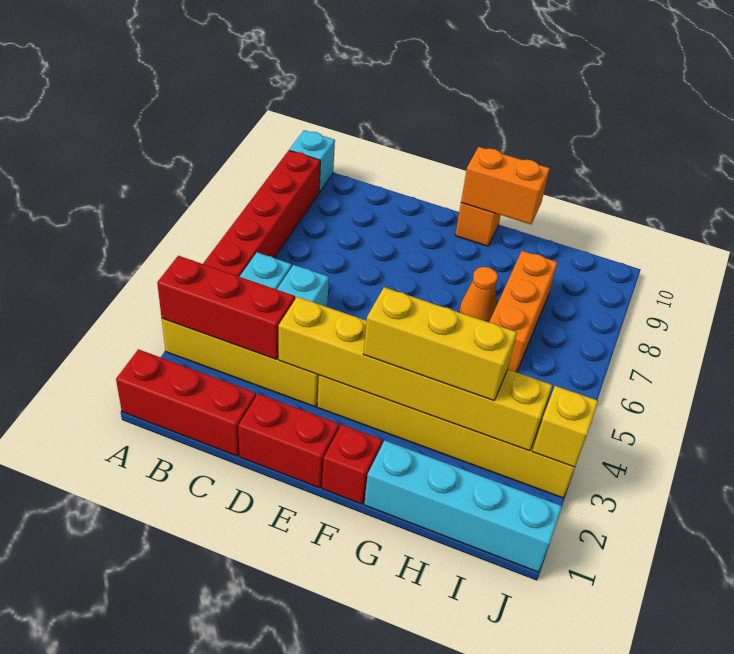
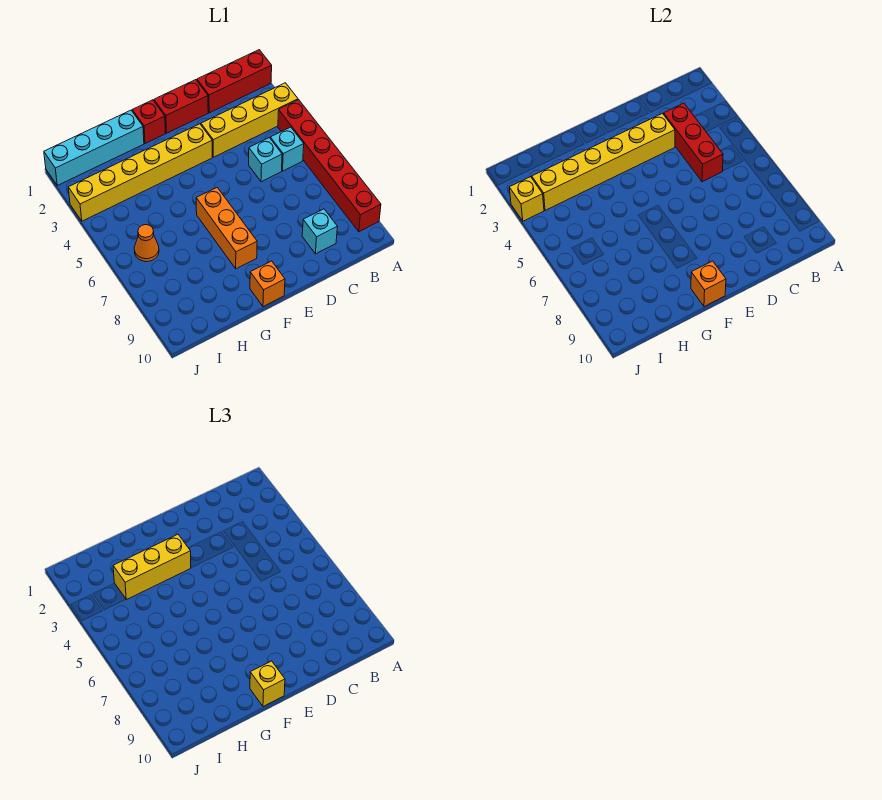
red brick A3:C3 level 2 -> red brick C3:C5 level 2
cyan brick A10 level 1 -> cyan brick C9 level 1
orange brick F10:G10 level 2 -> orange brick F10 level 2
none -> yellow brick F10 level 3
orange cone G7 level 1 -> orange cone I6 level 1
orange brick H6:H8 level 1 -> orange brick F6:F8 level 1

